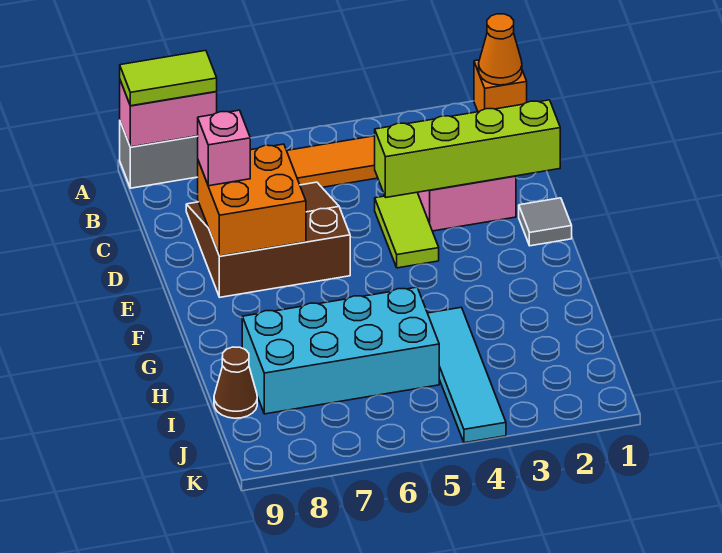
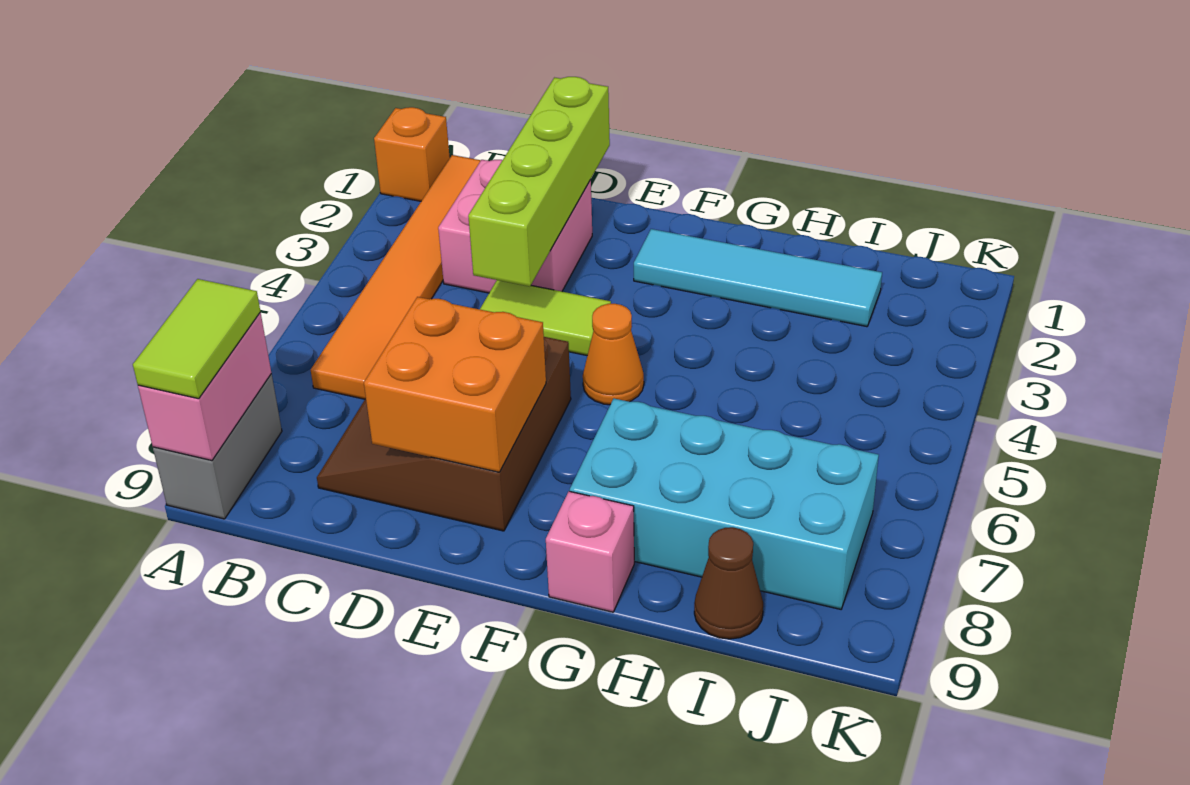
orange cone A1 level 2 -> orange cone F5 level 1
pink brick D8 level 3 -> pink brick G9 level 1
grey tile E1 level 1 -> none
cyan tile H4:K4 level 1 -> cyan tile F2:I2 level 1
cyan brick H5:I8 level 1 -> cyan brick G7:J8 level 1

